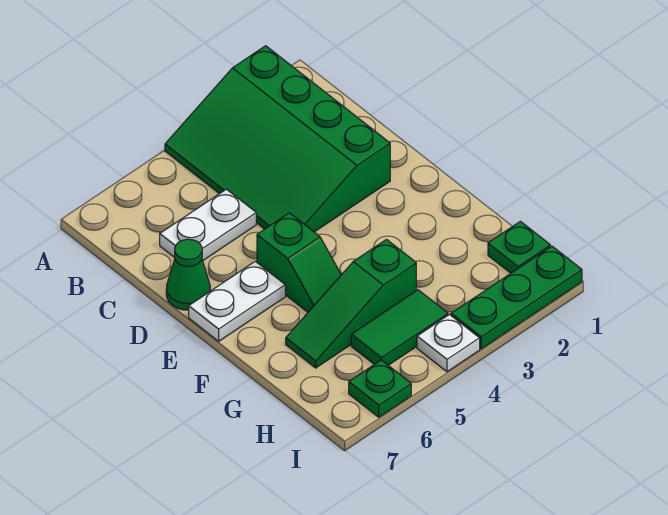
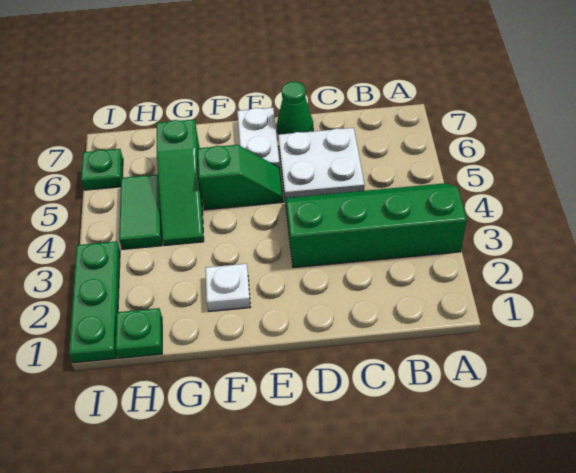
green slope A2:D4 level 1 top 2 -> green slope A3:D4 level 1 top 3
white plate C5:C6 level 1 -> white plate C5:D6 level 1
green slope E5:F5 level 1 top E -> green slope E5:F5 level 1 top F
green slope G4:G6 level 1 top 4 -> green slope G4:G6 level 1 top 6
white plate I4 level 1 -> white plate F2 level 1

